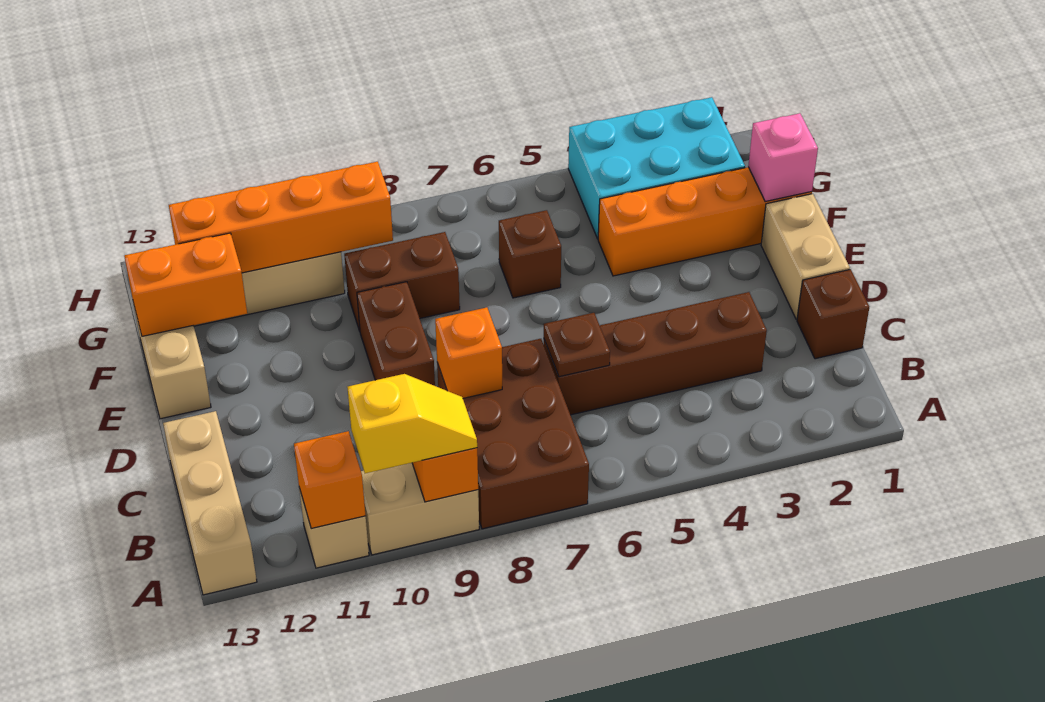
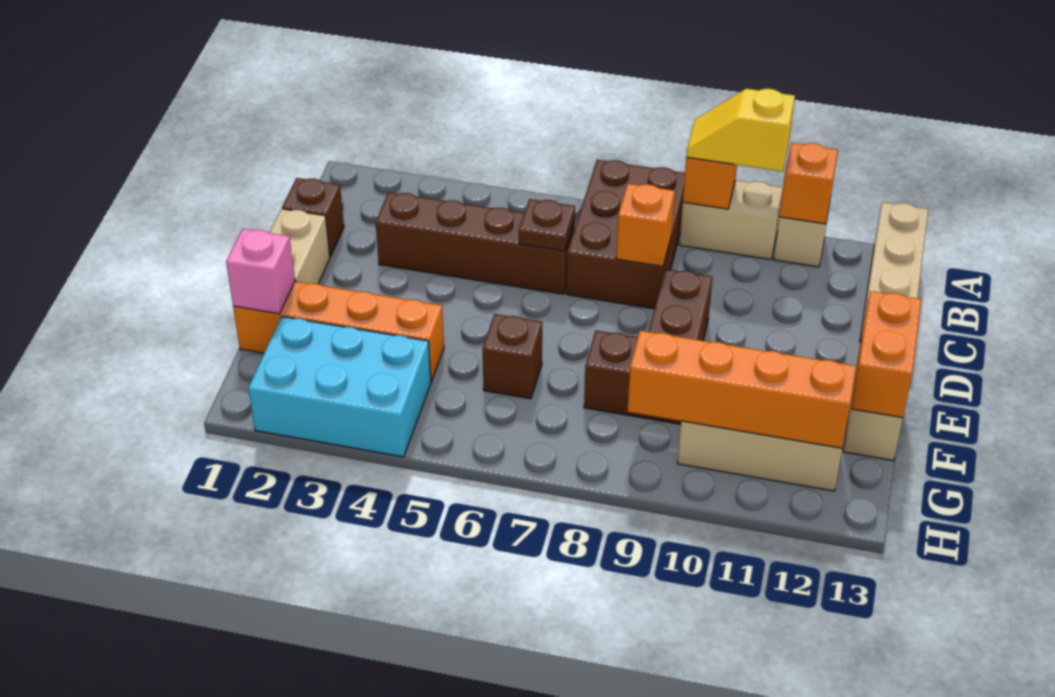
orange brick F12:F13 level 2 -> orange brick E13:F13 level 2

